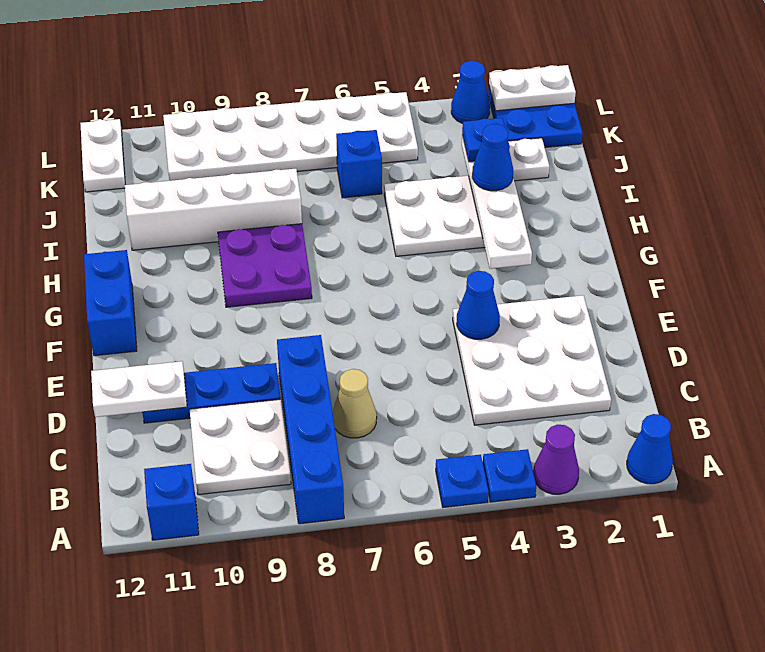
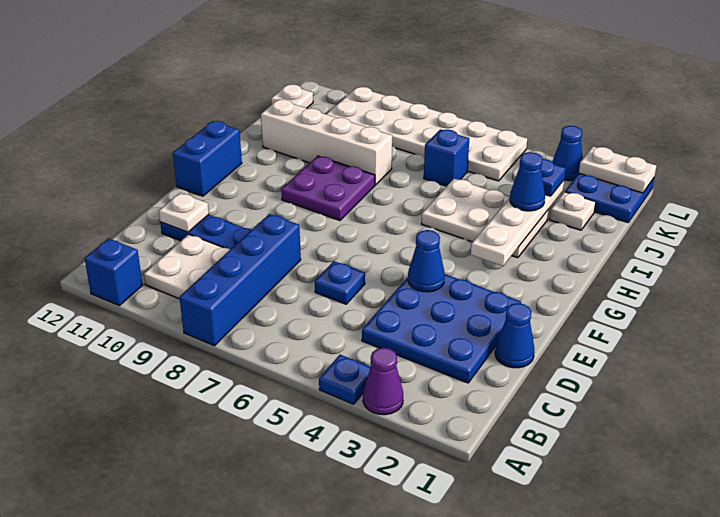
blue cone A1 level 1 -> blue cone D1 level 1
blue plate A5 level 1 -> blue plate D6 level 1
white plate C2:E4 level 1 -> blue plate C2:E4 level 1
tan cone C7 level 1 -> none
white plate D11:D12 level 2 -> white plate D11 level 2
white plate K12:L12 level 1 -> white plate K12 level 1

